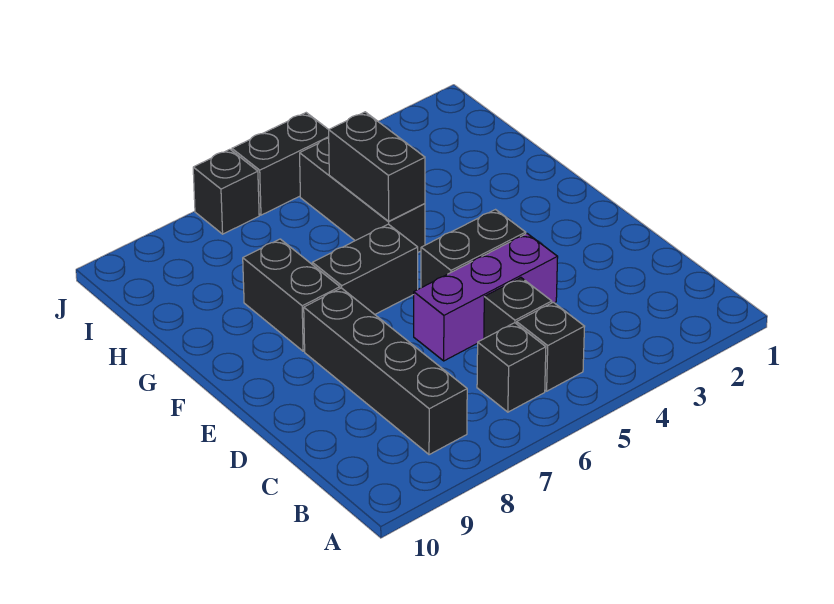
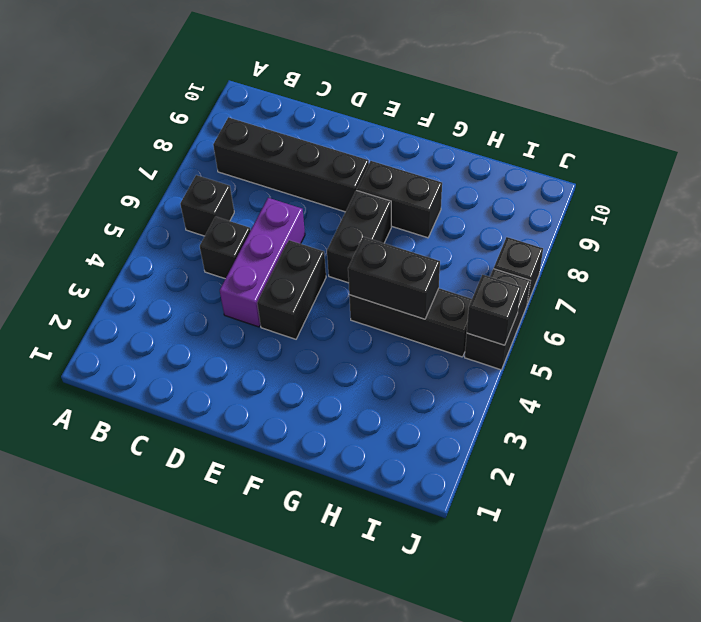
black brick B5 level 1 -> black brick J5 level 2

